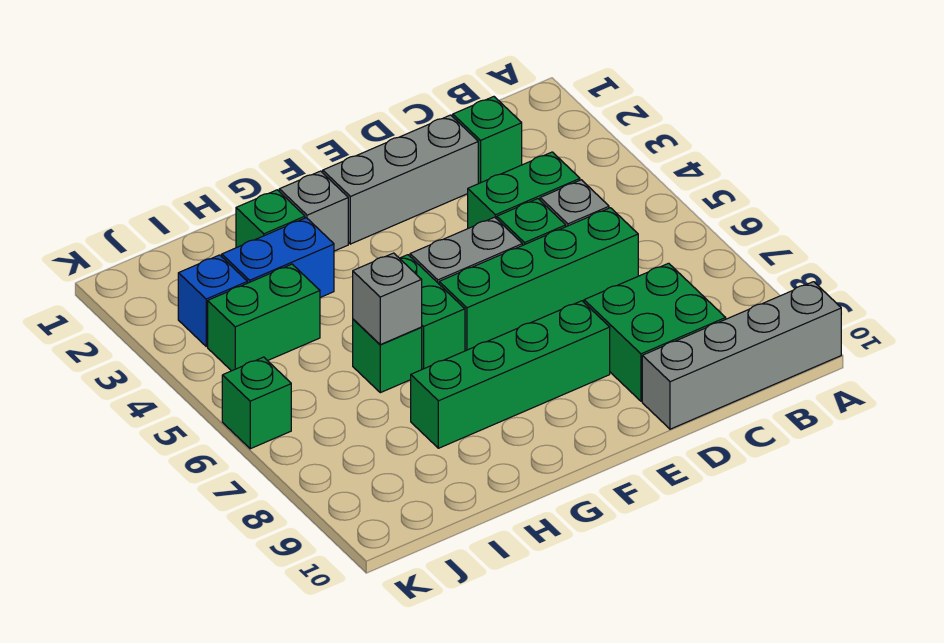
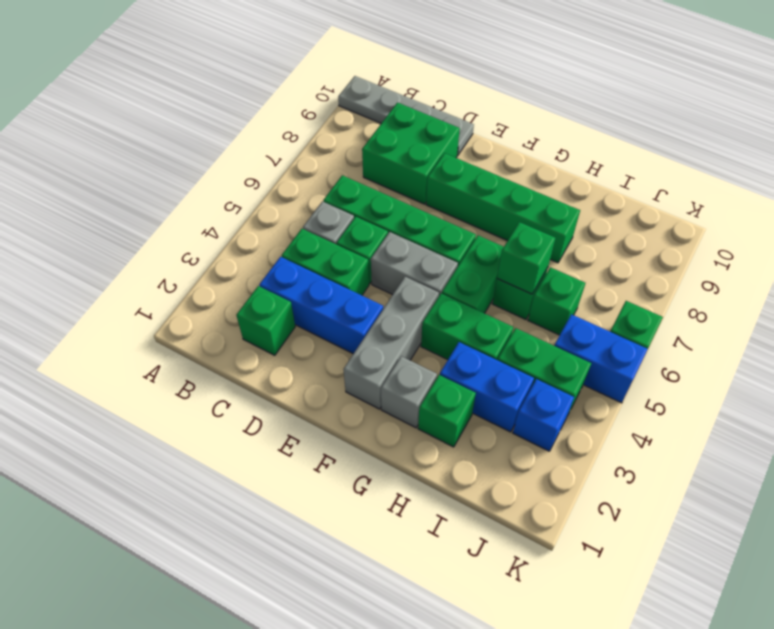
grey brick A10:D10 level 1 -> grey plate A10:D10 level 1
none -> blue brick C3:E3 level 1
grey brick D2:F2 level 1 -> grey brick F2:F4 level 1
none -> green brick G4:H4 level 1
grey brick H6 level 2 -> green brick H6 level 2
none -> green brick I6 level 1
none -> blue brick J5:K5 level 1

